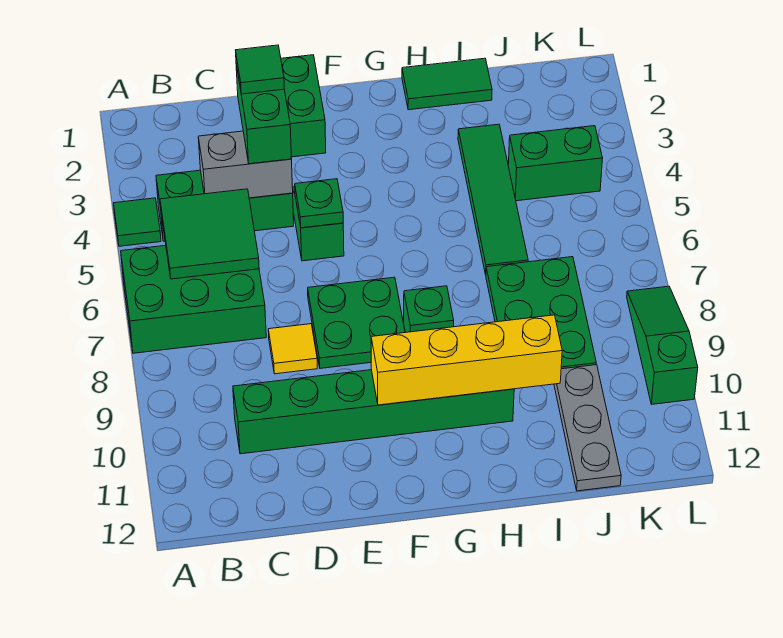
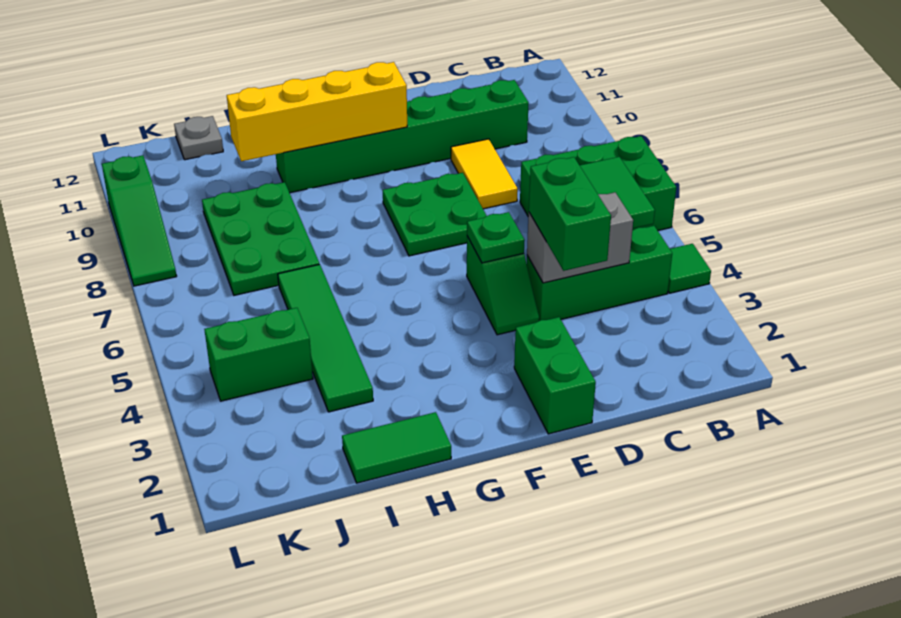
green tile D3 level 4 -> none
yellow tile D8 level 1 -> yellow tile D8:D9 level 1
green brick G8 level 1 -> none
grey plate J10:J12 level 1 -> grey plate J12 level 1

